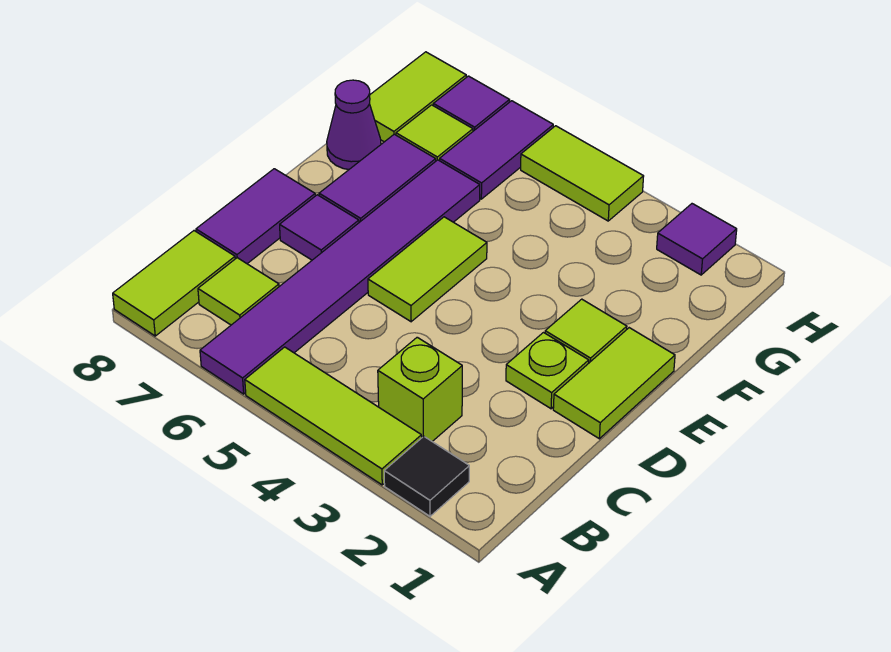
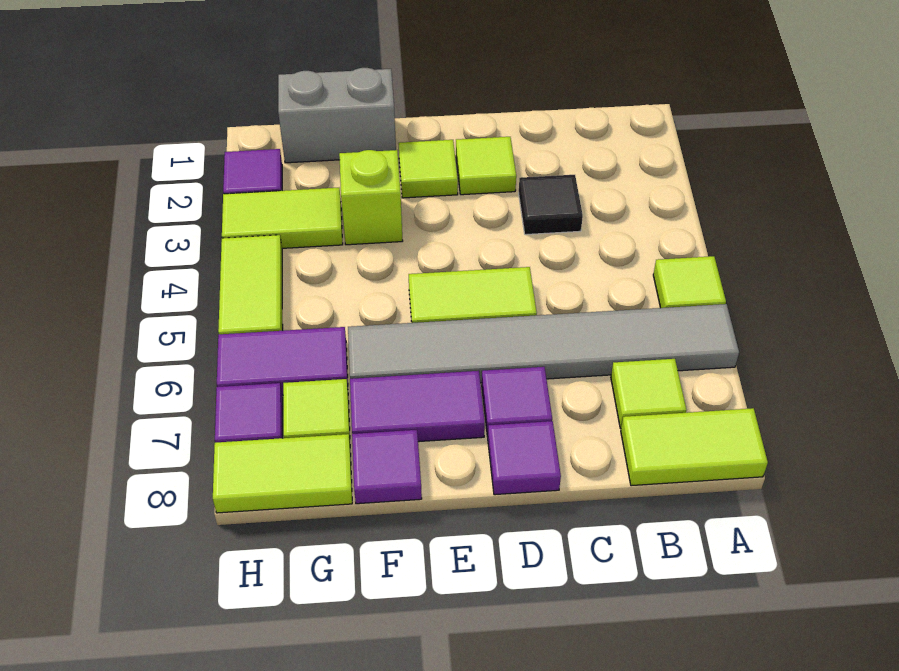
black tile A2 level 1 -> black tile C3 level 1
lime tile A3:A5 level 1 -> lime tile A5 level 1
purple tile A6:F6 level 1 -> grey tile A6:F6 level 1
lime brick B3 level 1 -> lime brick F3 level 1
purple tile C8:D8 level 1 -> purple tile D8 level 1
lime tile D1:E1 level 1 -> lime tile G3:H3 level 1
lime plate D2 level 1 -> lime tile D2 level 1
none -> grey brick F1:G1 level 1
purple cone F8 level 1 -> purple tile F8 level 1

